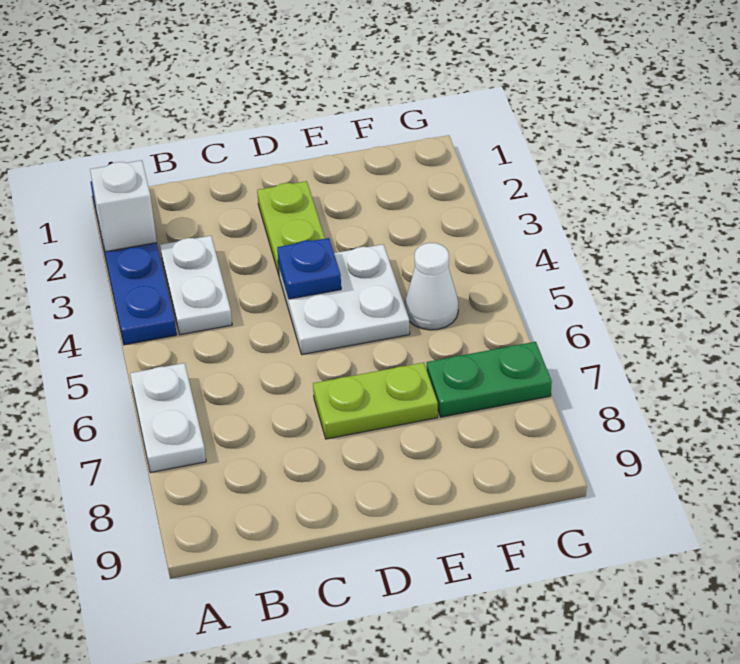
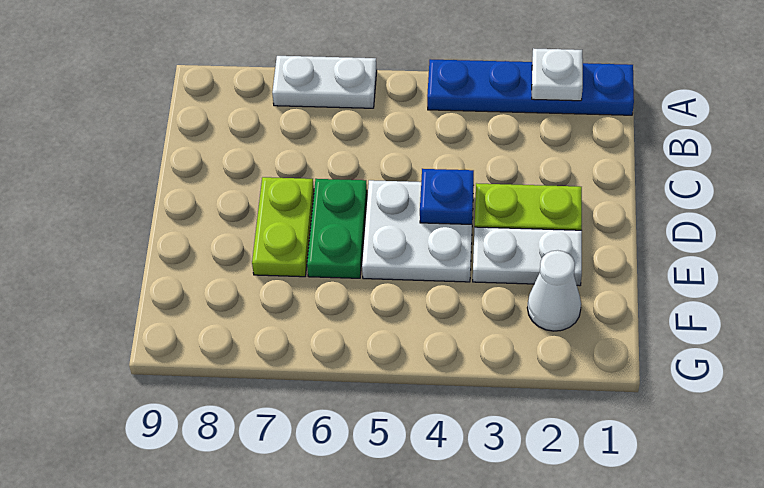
white brick A2 level 2 -> white plate A2 level 2
white plate B3:B4 level 1 -> white plate E2:E3 level 1
white cone F5 level 1 -> white cone F2 level 1
green plate F7:G7 level 1 -> green plate D6:E6 level 1

